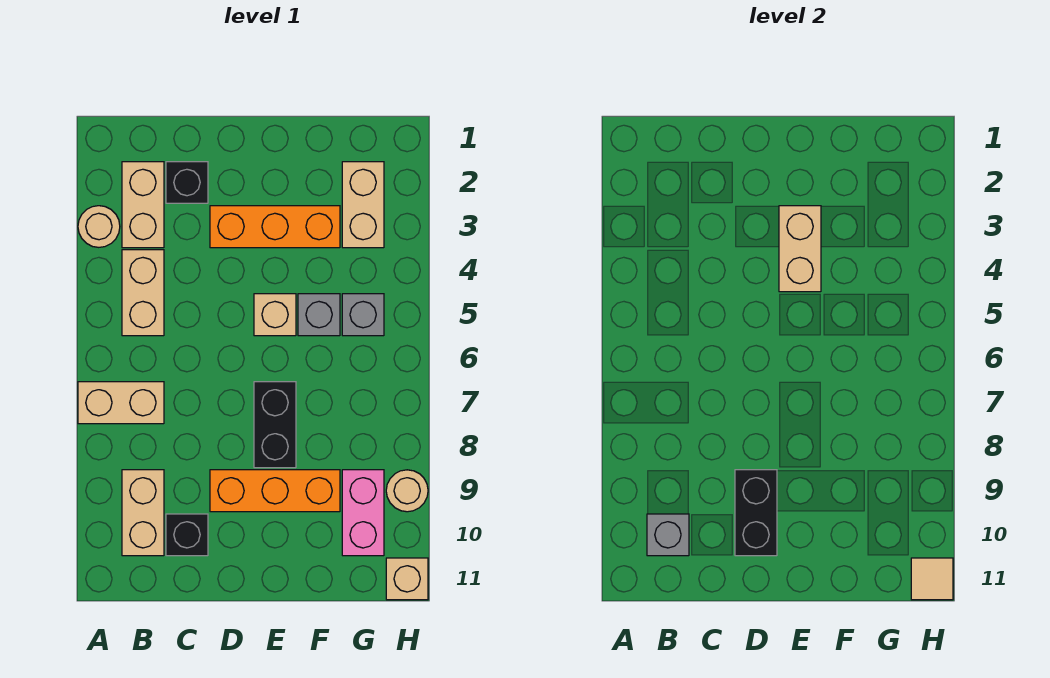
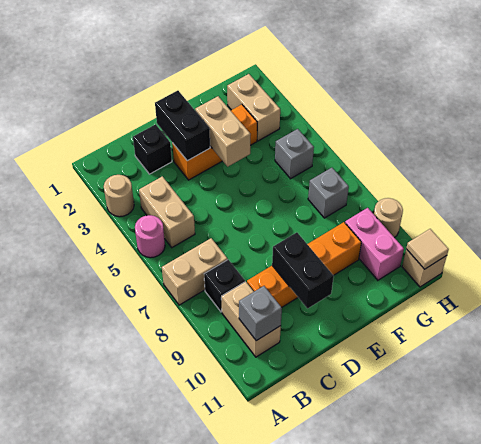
none -> pink round brick A5 level 1
tan brick B2:B3 level 1 -> none
black brick C10 level 1 -> black brick B8 level 1
orange brick D9:F9 level 1 -> orange brick C9:F9 level 1
tan brick E5 level 1 -> none
black brick E7:E8 level 1 -> black brick D2:D3 level 2
grey brick F5 level 1 -> grey brick G7 level 1

